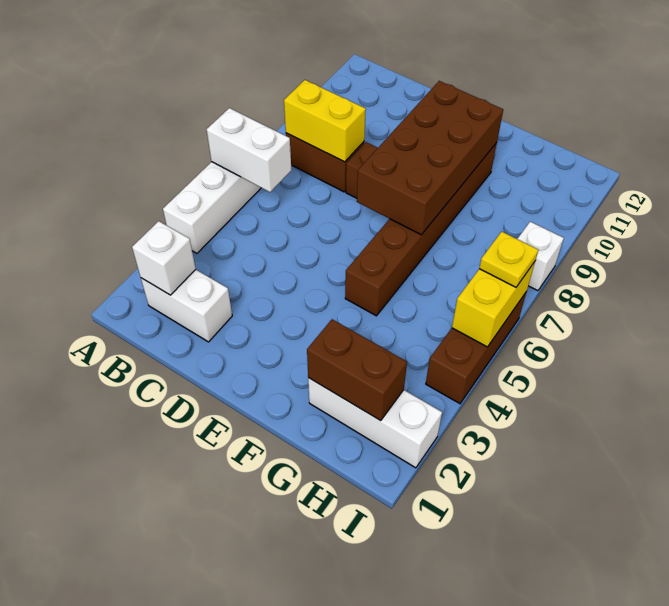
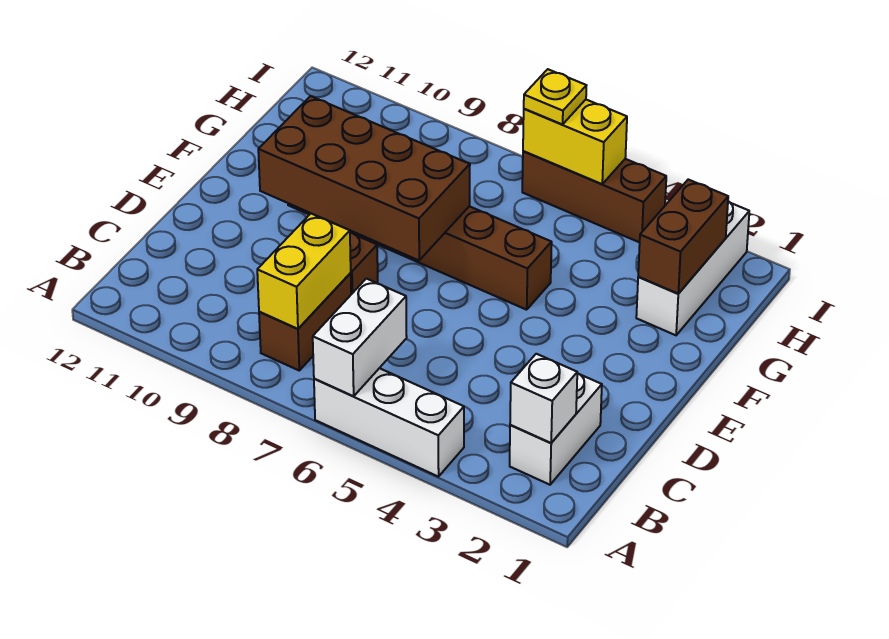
white brick I8 level 1 -> none

